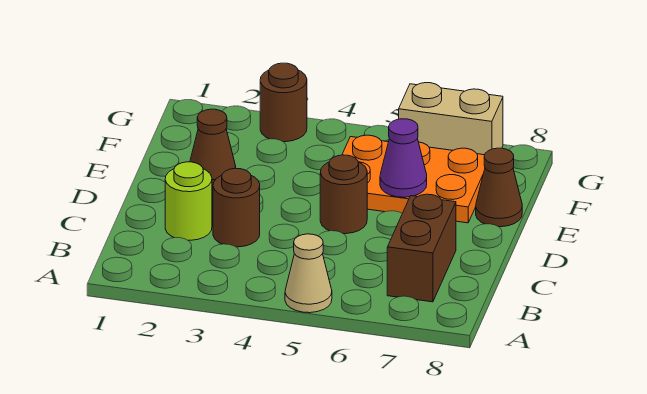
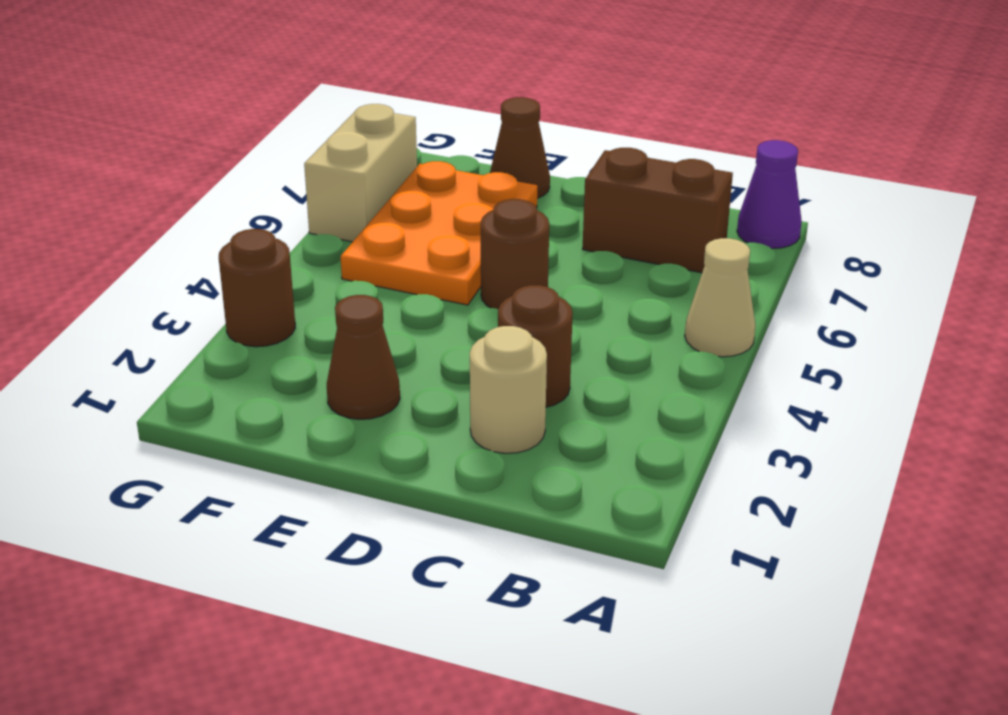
lime round brick C2 level 1 -> tan round brick C2 level 1
purple cone E6 level 2 -> purple cone A8 level 1

